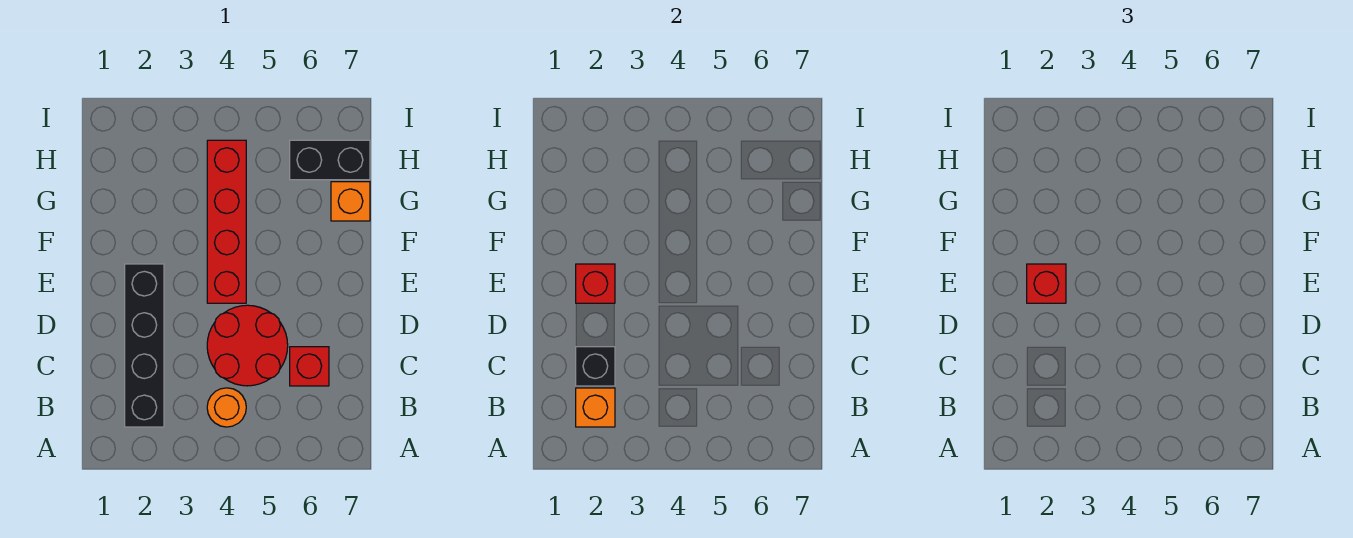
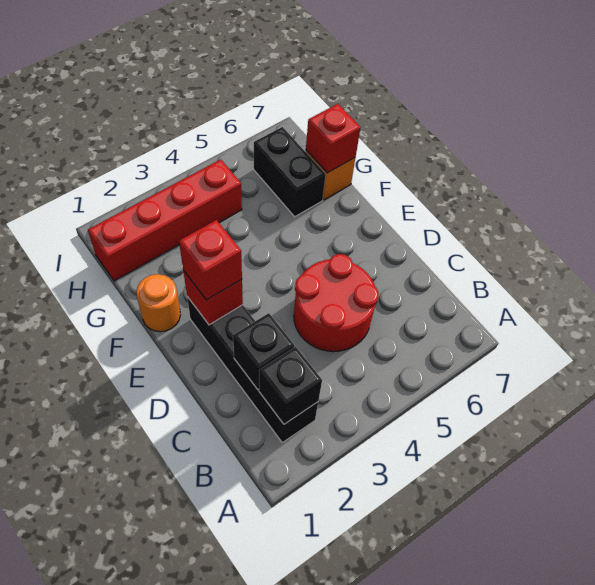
orange brick B2 level 2 -> black brick B2 level 2
orange round brick B4 level 1 -> orange round brick F1 level 1
red brick C6 level 1 -> red brick G7 level 2
red brick E4:H4 level 1 -> red brick H1:H4 level 1
black brick H6:H7 level 1 -> black brick G6:H6 level 1

